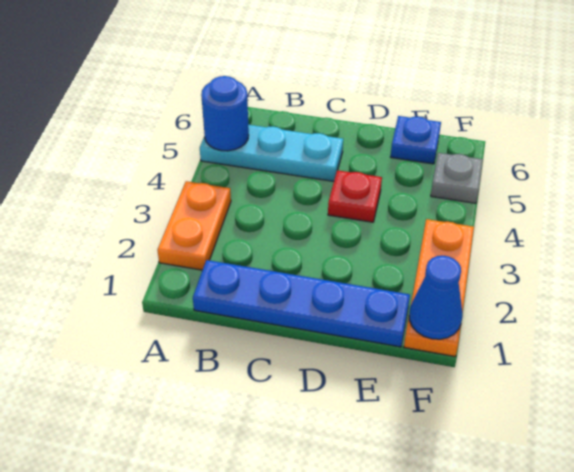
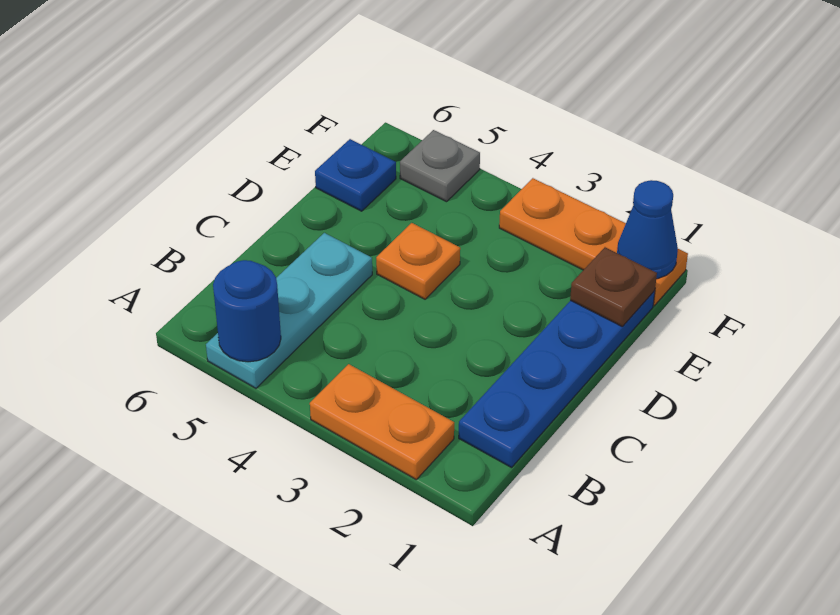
red plate D4 level 1 -> orange plate D4 level 1
none -> brown plate E1 level 2

